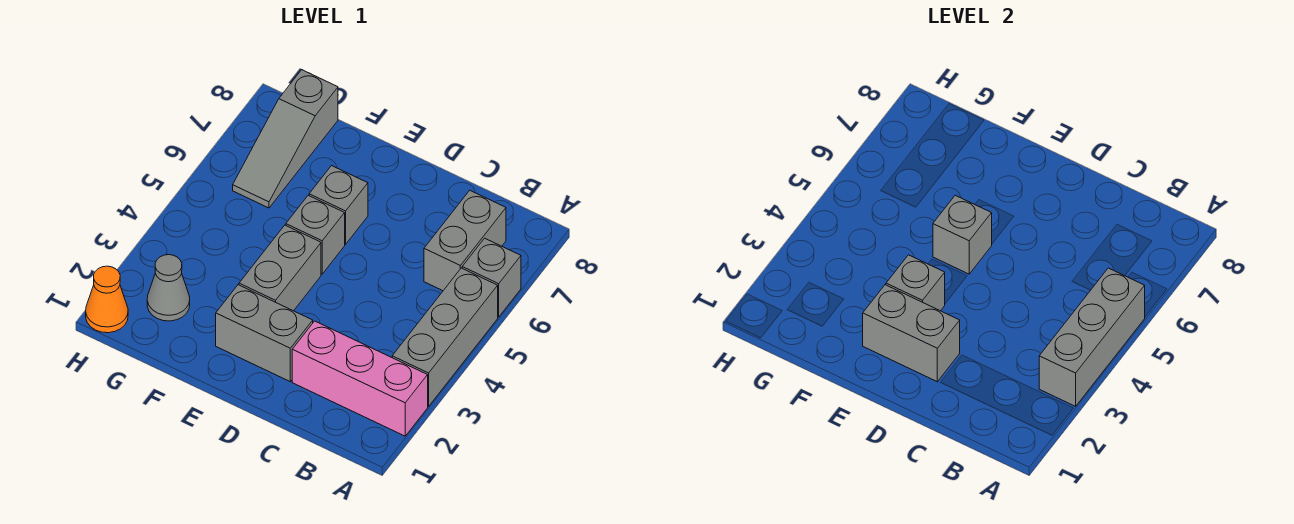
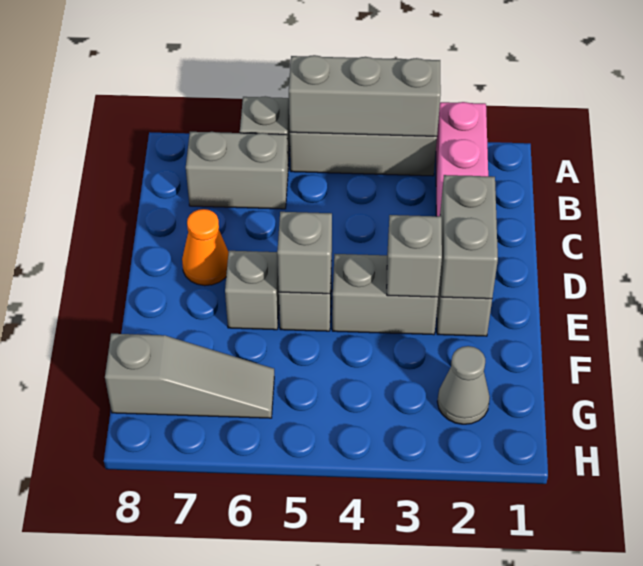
orange cone H1 level 1 -> orange cone D7 level 1

